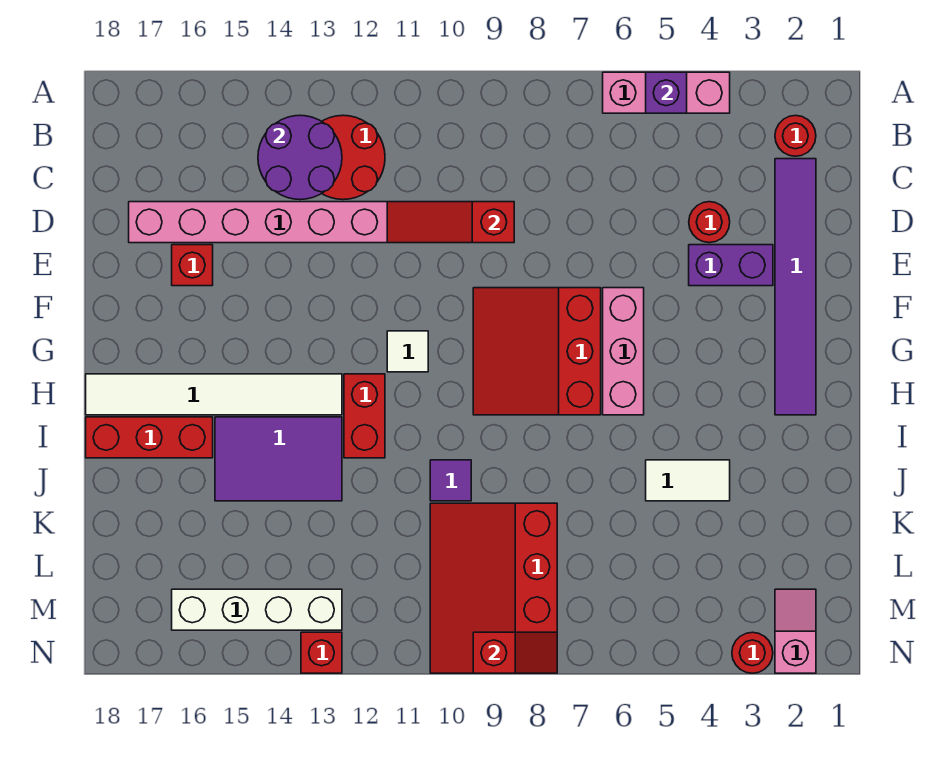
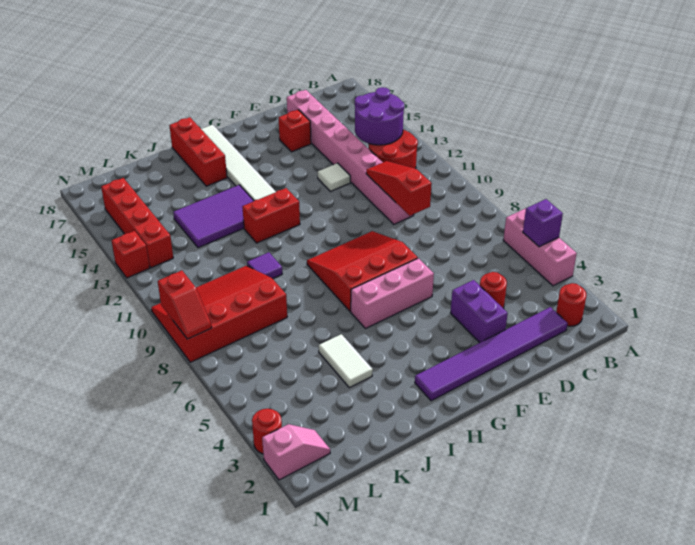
white tile G11 level 1 -> white tile E13 level 1
purple tile I13:J15 level 1 -> purple tile I13:K14 level 1
white brick M13:M16 level 1 -> red brick M13:M16 level 1

